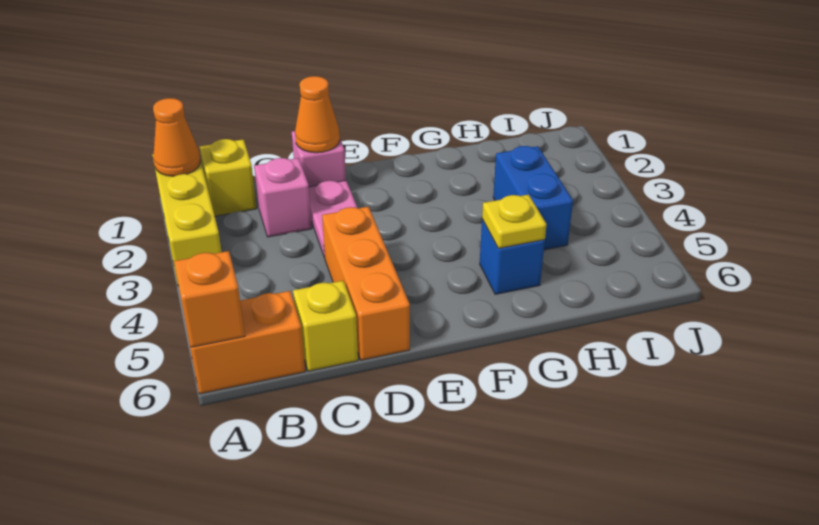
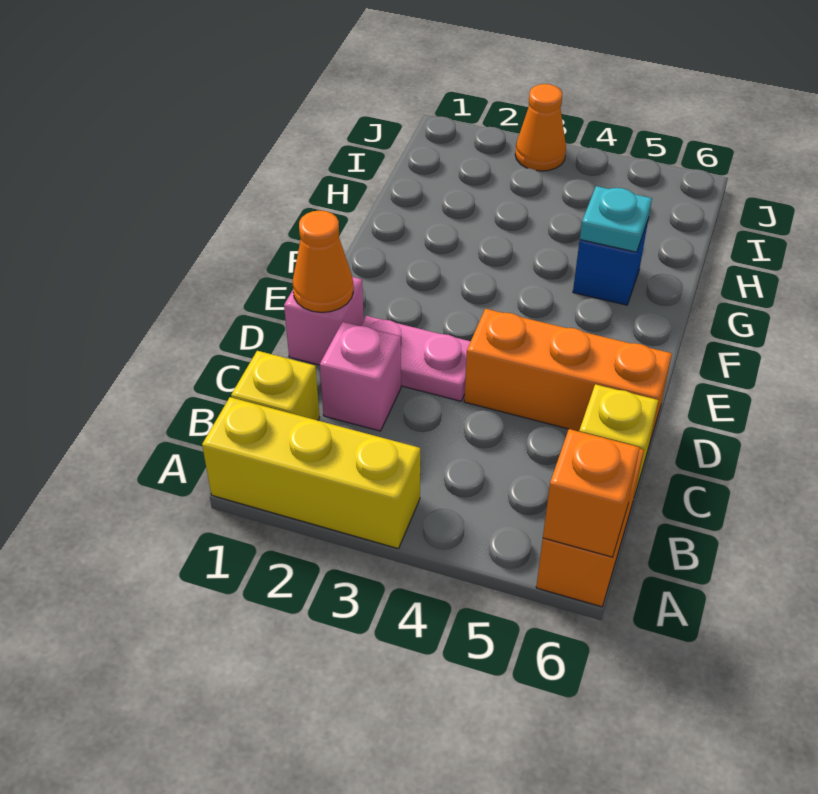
orange cone A1 level 2 -> orange cone J3 level 1
yellow plate G5 level 2 -> cyan plate G5 level 2
blue brick H3:H4 level 1 -> none

